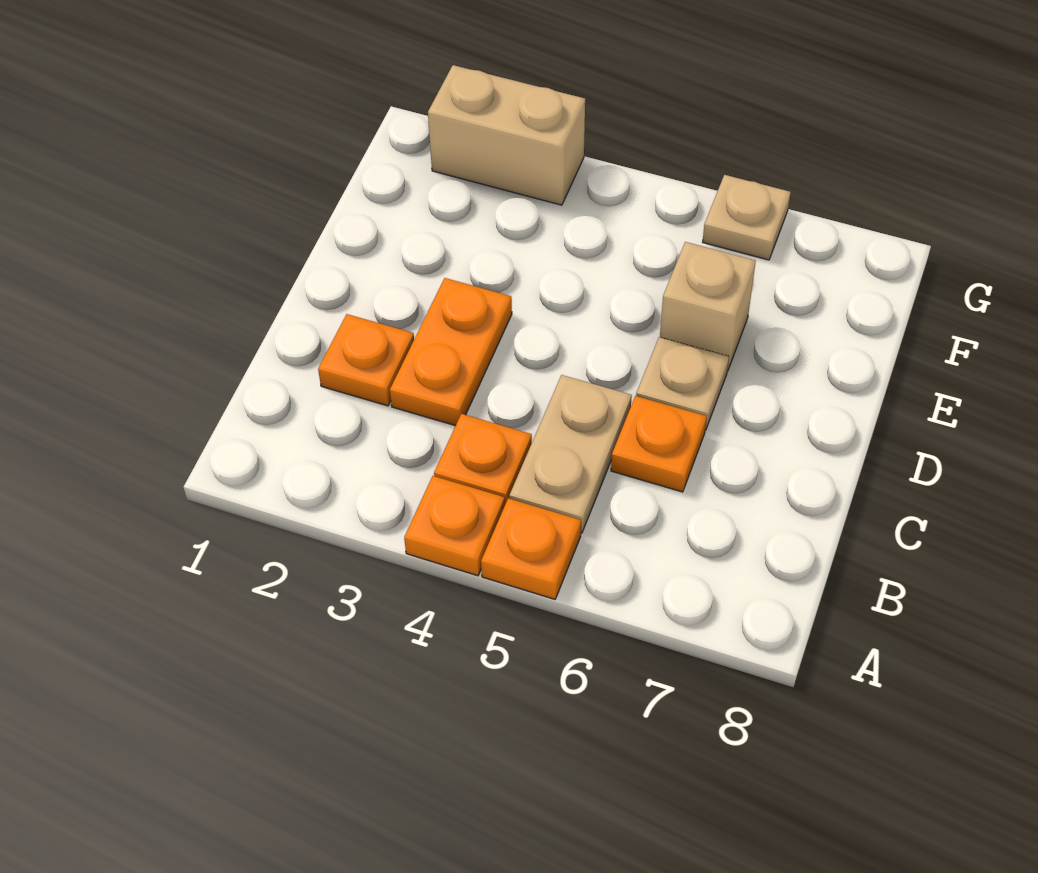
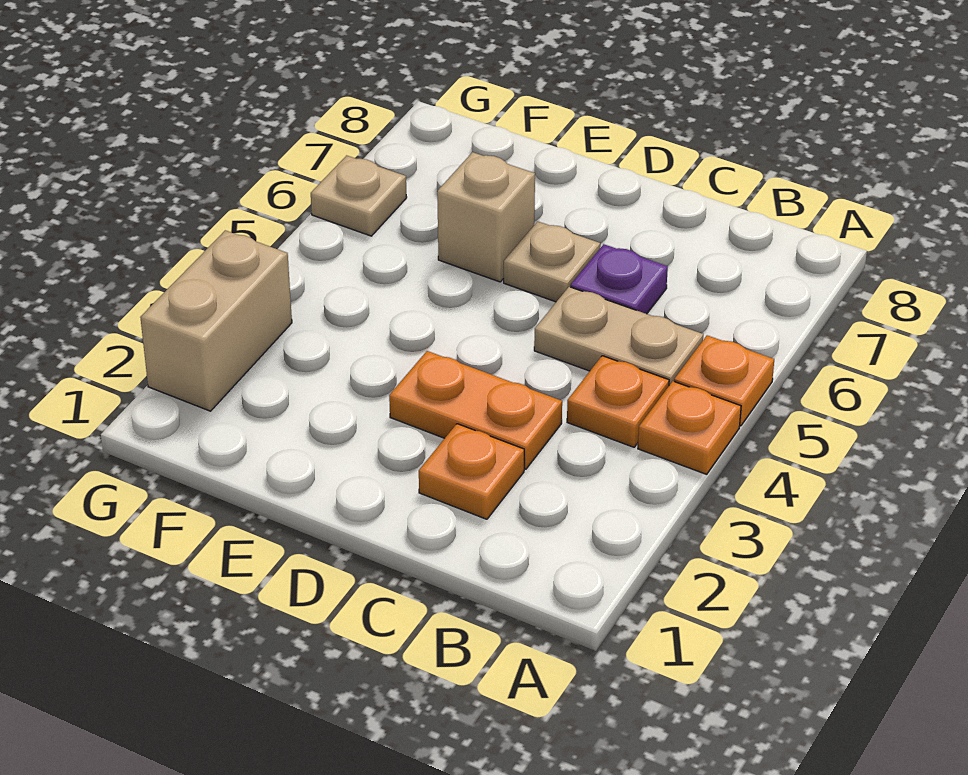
orange plate C6 level 1 -> purple plate C6 level 1

